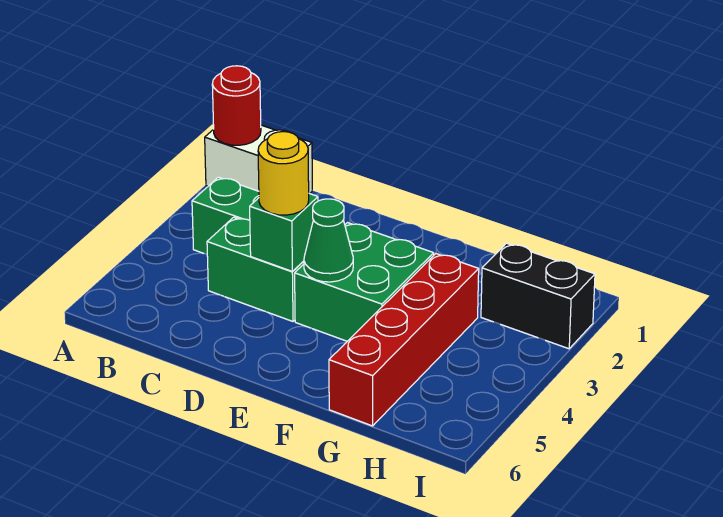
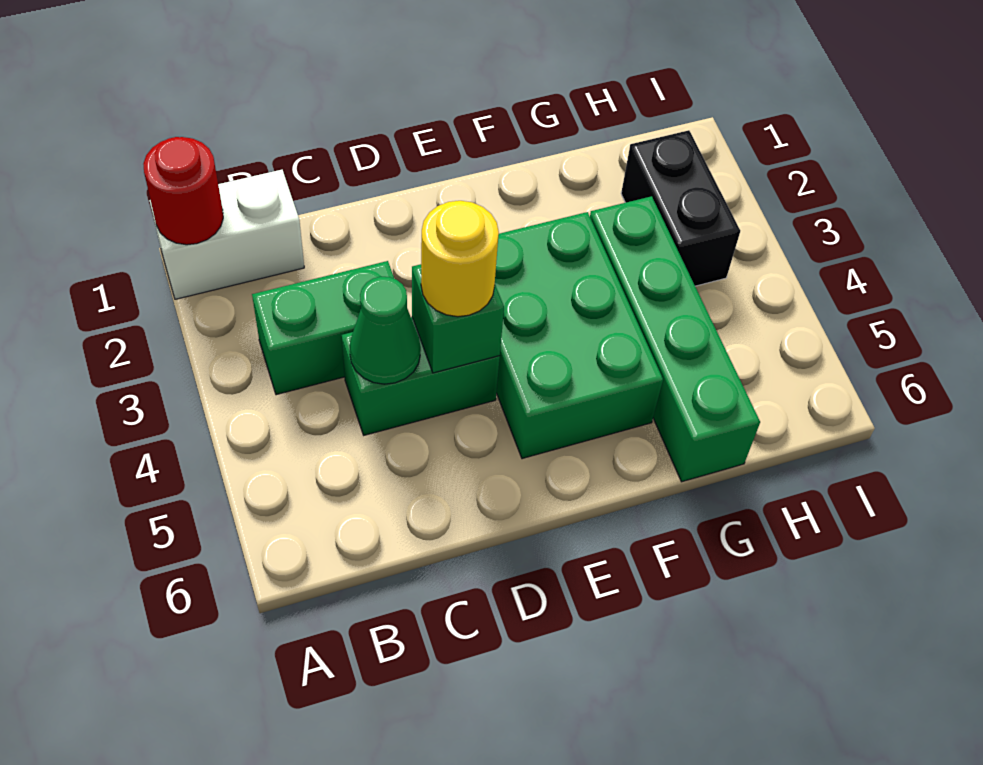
green brick E3:F4 level 1 -> green brick E3:F5 level 1
green cone E4 level 2 -> green cone C4 level 2
red brick G3:G6 level 1 -> green brick G3:G6 level 1
black brick H2:I2 level 1 -> black brick H2:H3 level 1

